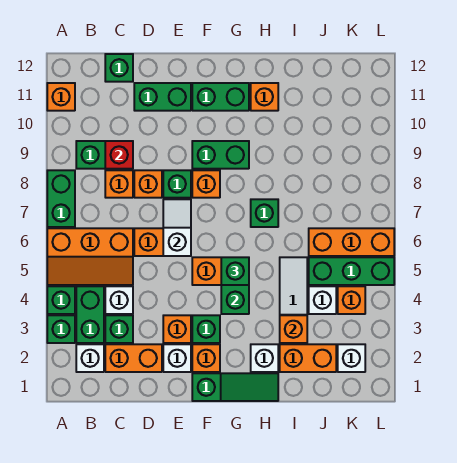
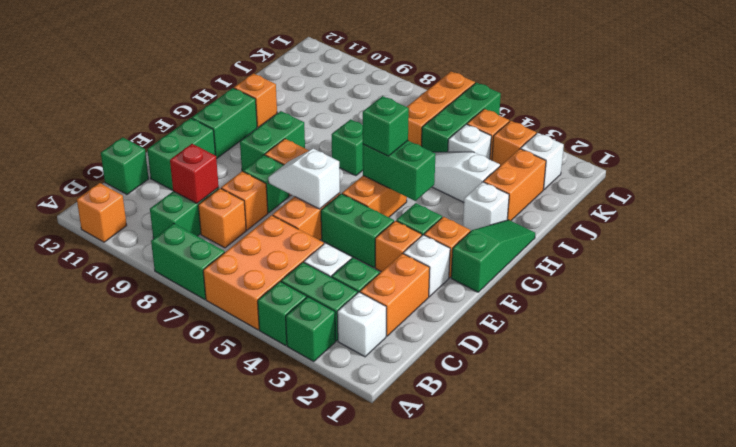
orange slope A5:C6 level 1 top 6 -> orange brick A5:C6 level 1
none -> green brick E4:E5 level 1
orange brick I3 level 2 -> orange brick K3 level 1

